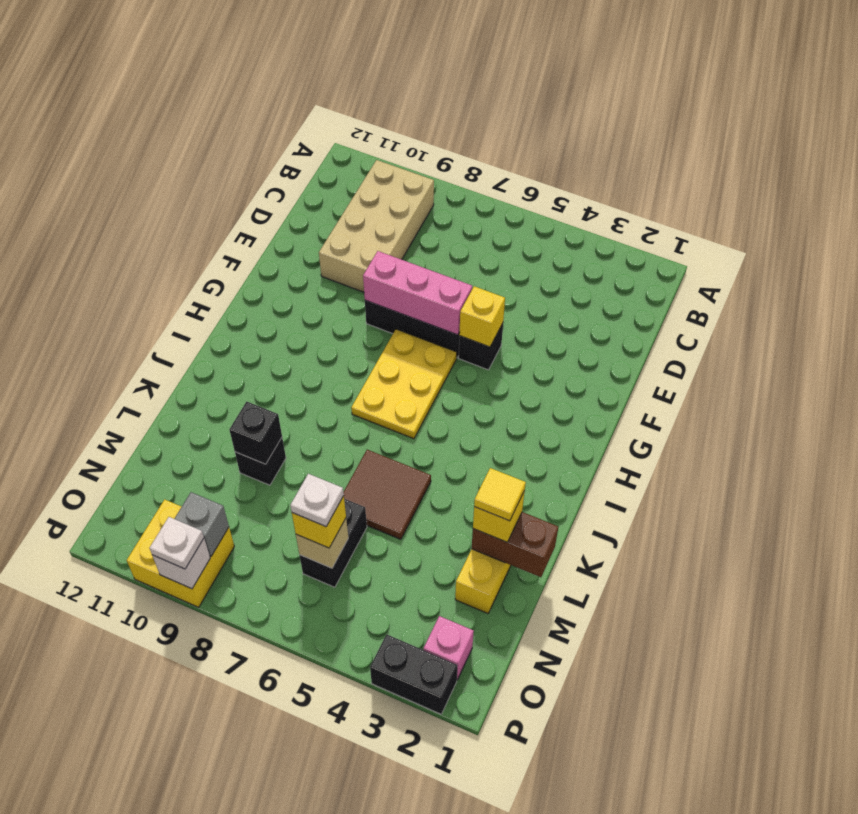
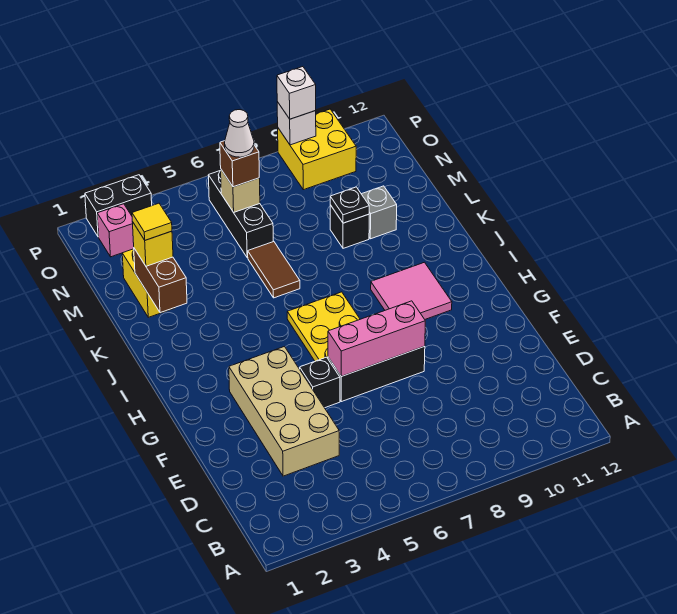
tan brick B9:E10 level 1 -> tan brick D3:G4 level 1
yellow brick F5 level 2 -> none
none -> pink tile H9:I10 level 1
brown tile K5:L6 level 1 -> brown tile K6:L6 level 1
brown brick L1:L2 level 2 -> brown brick K2:L2 level 2
black brick L9 level 2 -> black plate L9 level 2
black brick M6:N6 level 1 -> black brick M6:O6 level 1
yellow brick N6 level 3 -> brown brick N6 level 3
white plate N6 level 4 -> white cone N6 level 4
grey brick O9 level 2 -> grey brick L10 level 1
white plate P9 level 3 -> white brick P9 level 3

